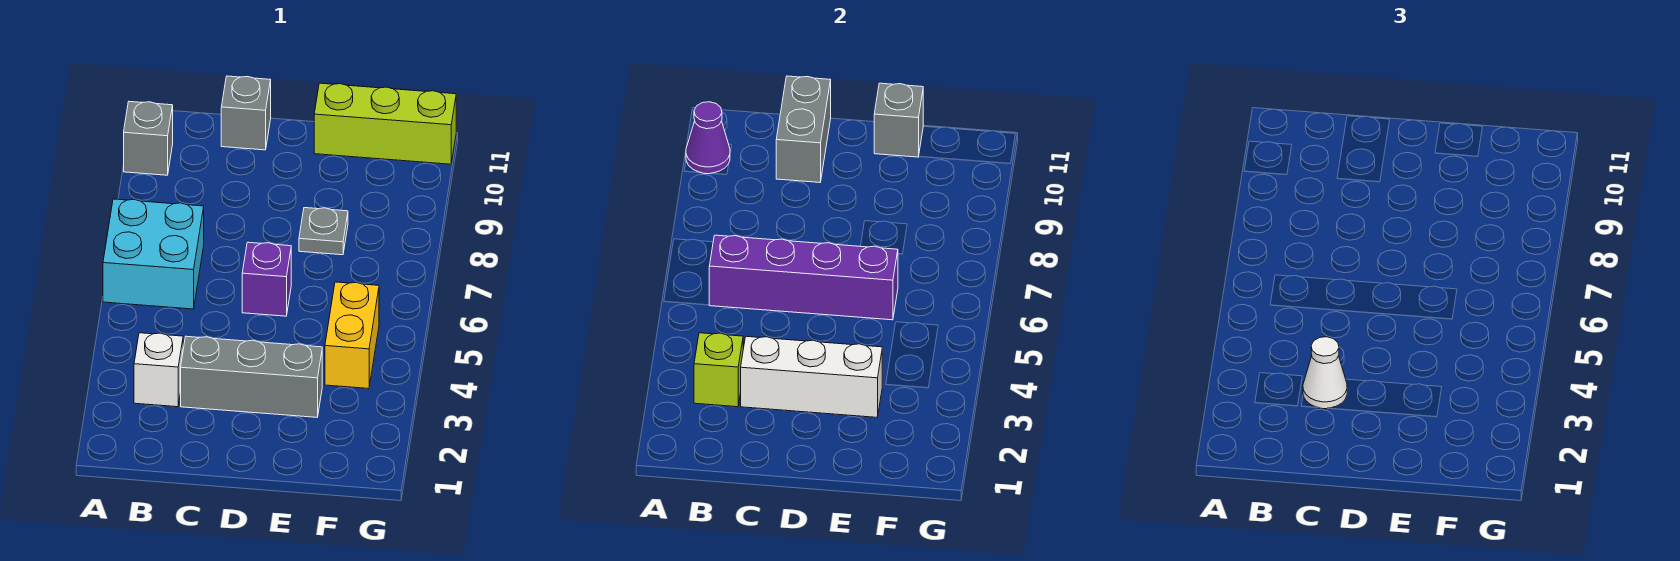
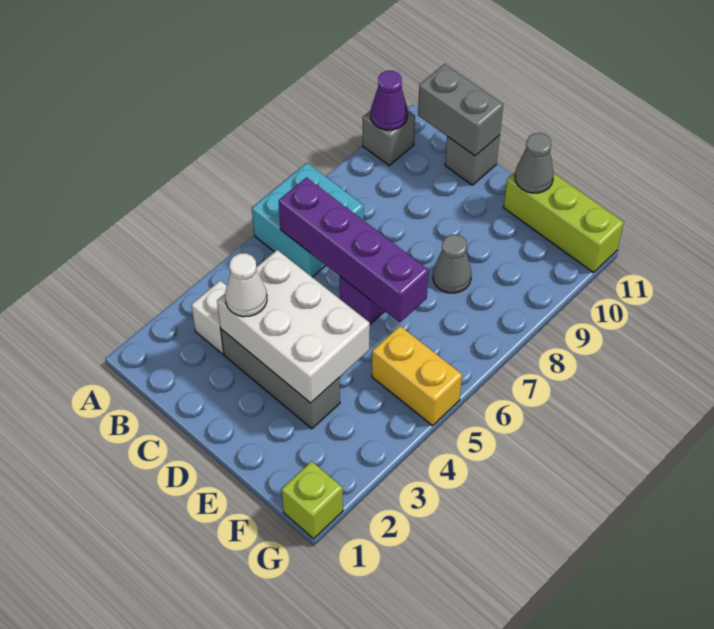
lime brick B3 level 2 -> lime brick G1 level 1
white brick C3:E3 level 2 -> white brick C3:E4 level 2
grey brick C10:C11 level 2 -> grey brick B11:C11 level 2
grey plate E8 level 1 -> grey cone E8 level 1
grey brick E11 level 2 -> grey cone E11 level 2
yellow brick F4:F5 level 1 -> yellow brick F5:G5 level 1

